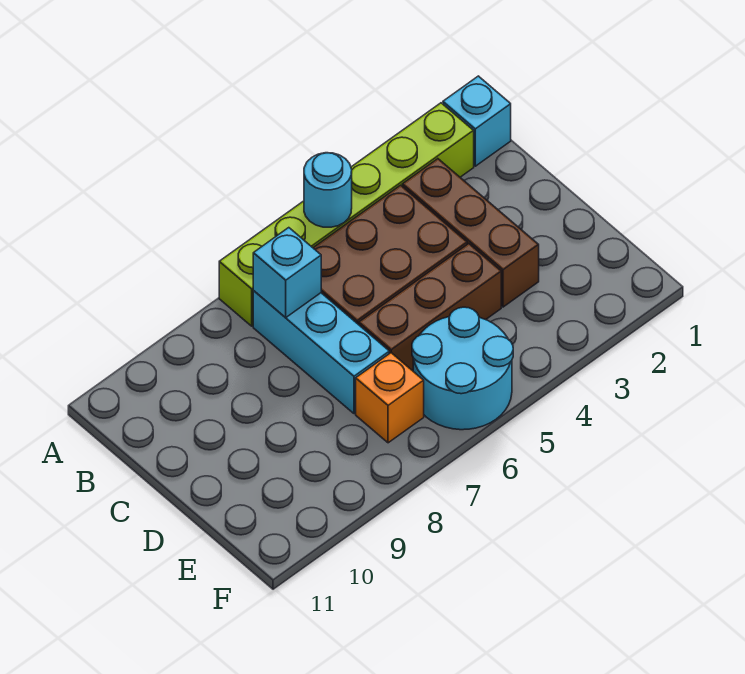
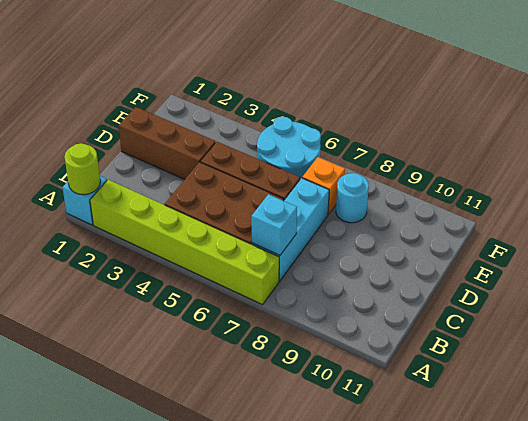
none -> lime round brick A1 level 2
cyan round brick A5 level 2 -> cyan round brick E8 level 1
brown brick B3:D3 level 1 -> brown brick D1:D3 level 1

